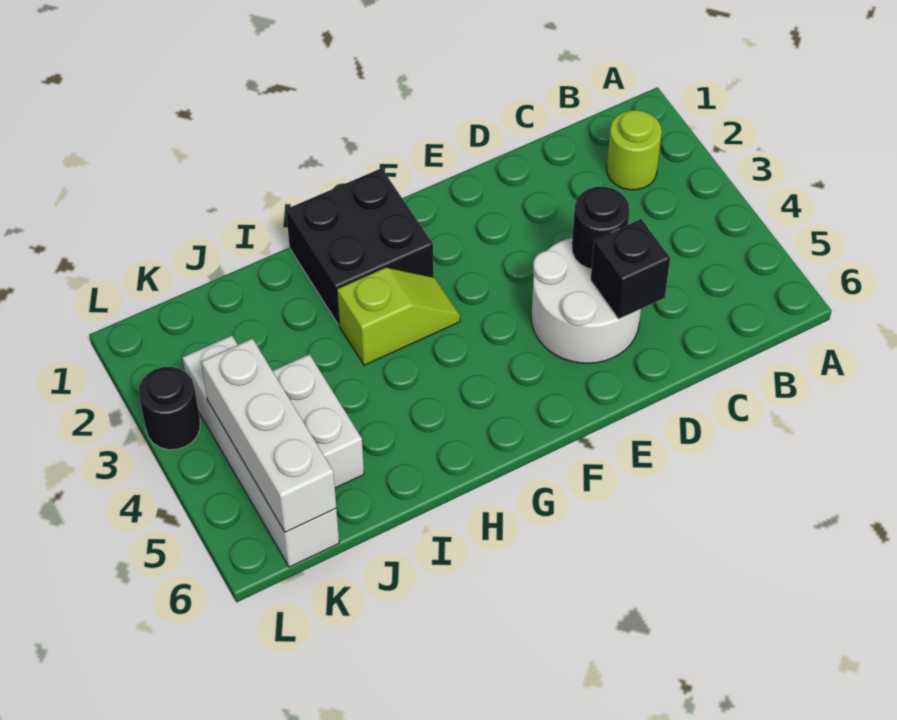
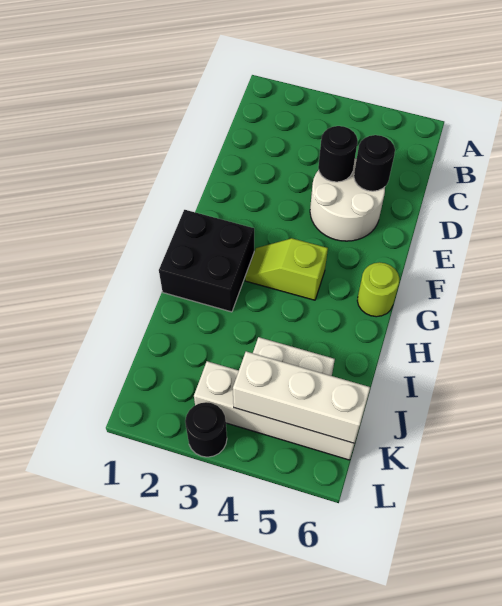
lime round brick B2 level 1 -> lime round brick G6 level 1
black brick D5 level 2 -> black round brick D5 level 2
lime slope G3:H3 level 1 top H -> lime slope G3:G4 level 1 top 4

